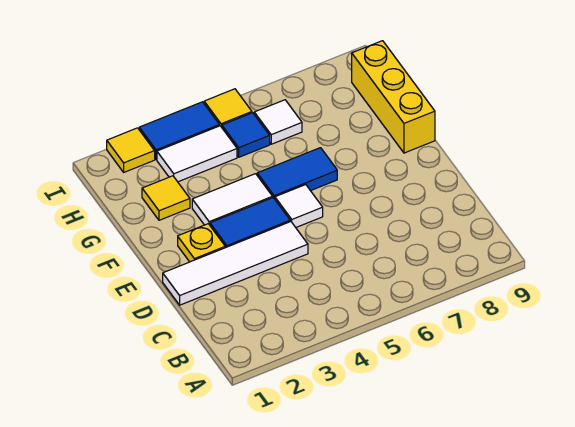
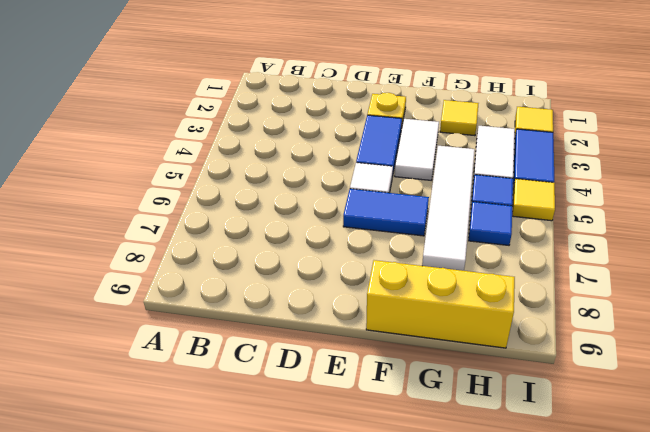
white tile D1:D4 level 1 -> white tile G4:G7 level 1
blue tile F5:F6 level 1 -> blue tile E6:F6 level 1
white tile H6 level 1 -> blue tile H6 level 1

